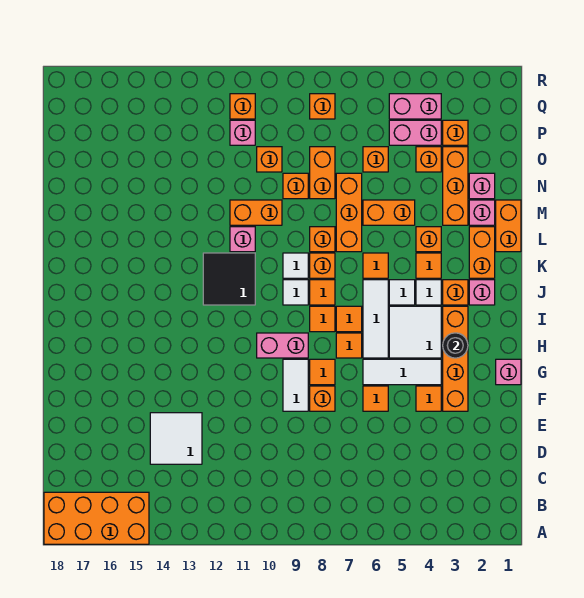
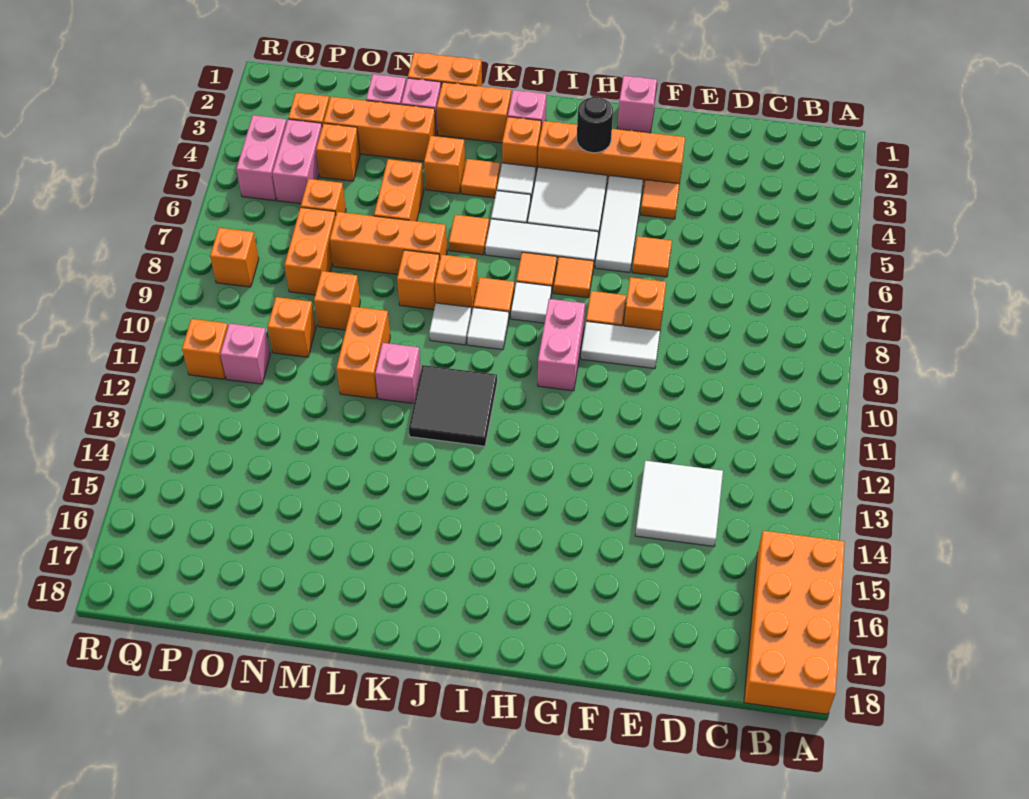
orange tile I8 level 1 -> white tile I8 level 1
orange brick N8:O8 level 1 -> orange brick O7:O8 level 1

